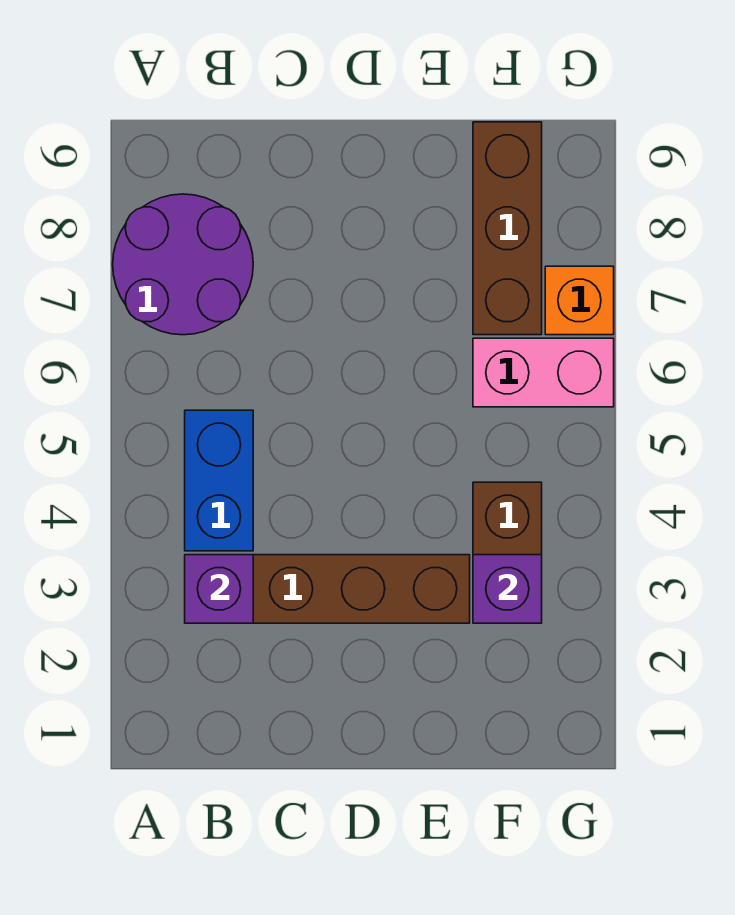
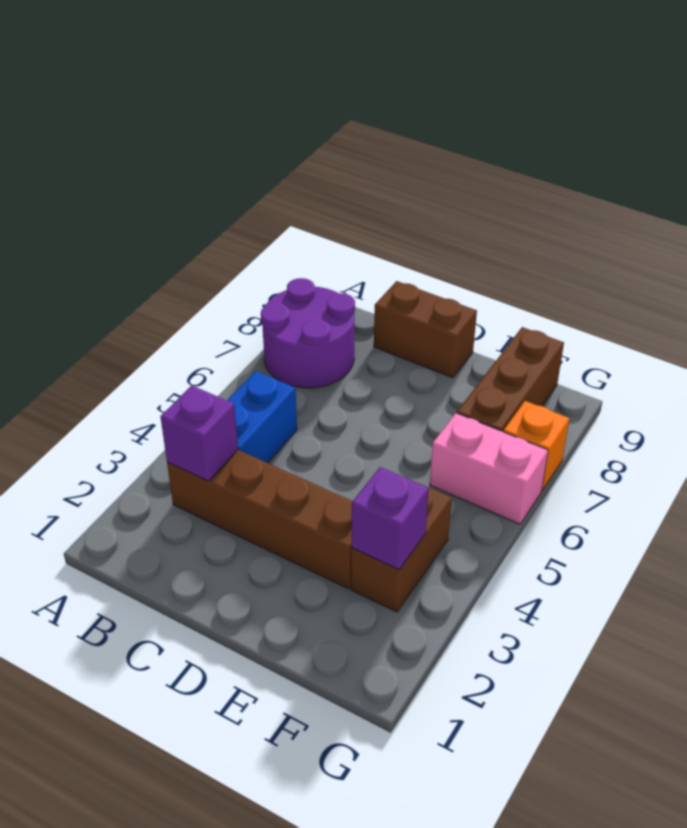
none -> brown brick C9:D9 level 1

